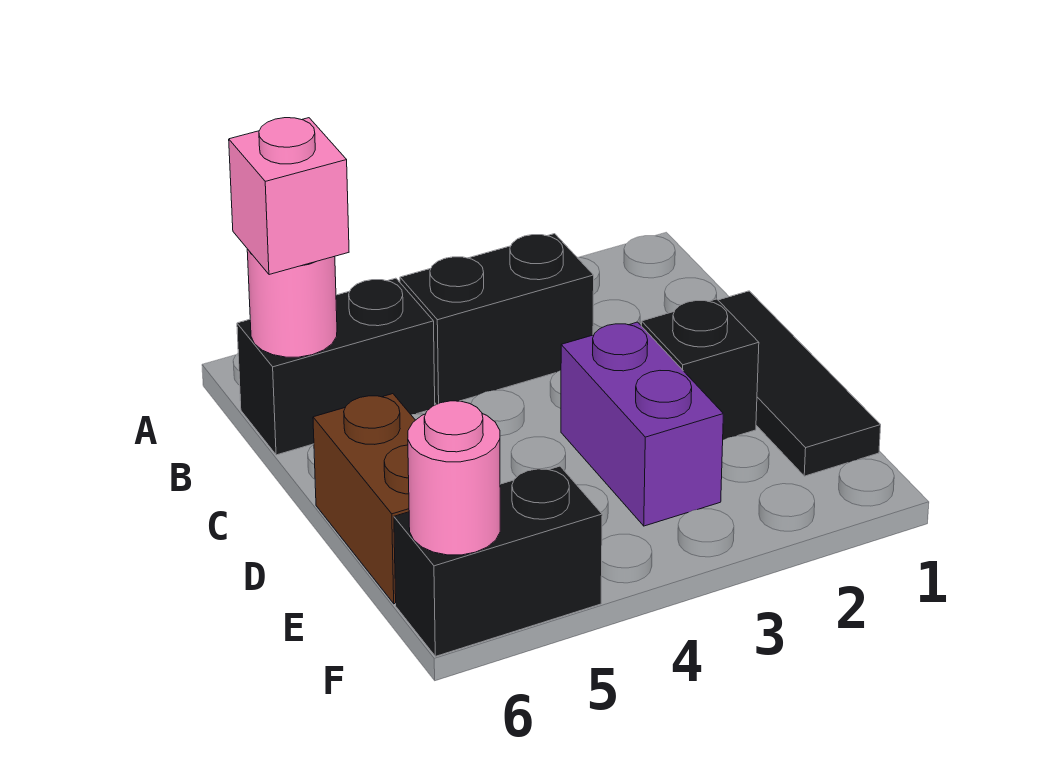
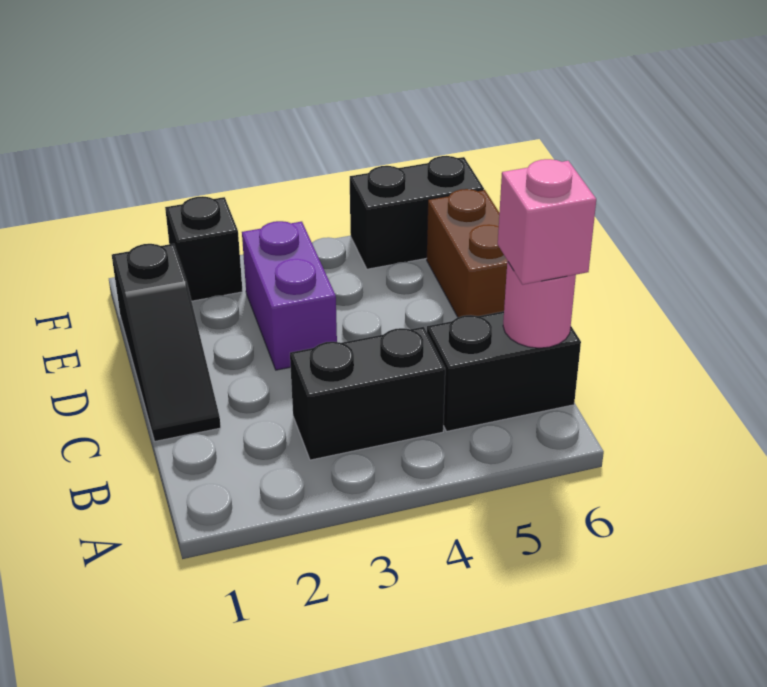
black tile C1:E1 level 1 -> black slope C1:E1 level 1 top E
black brick D2 level 1 -> black brick F2 level 1
pink round brick F6 level 2 -> none

